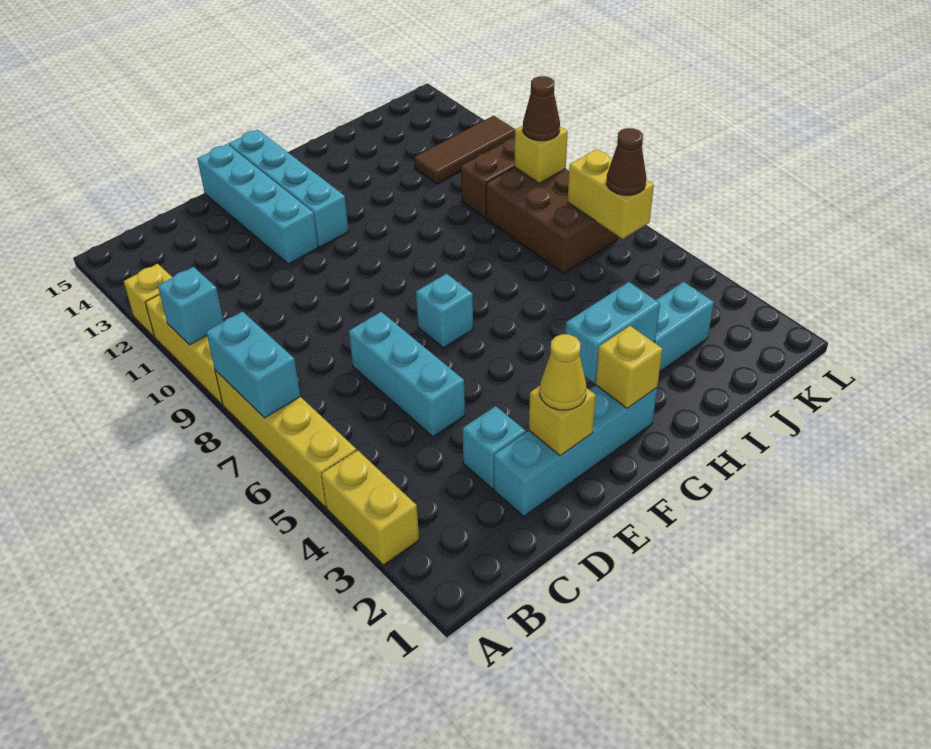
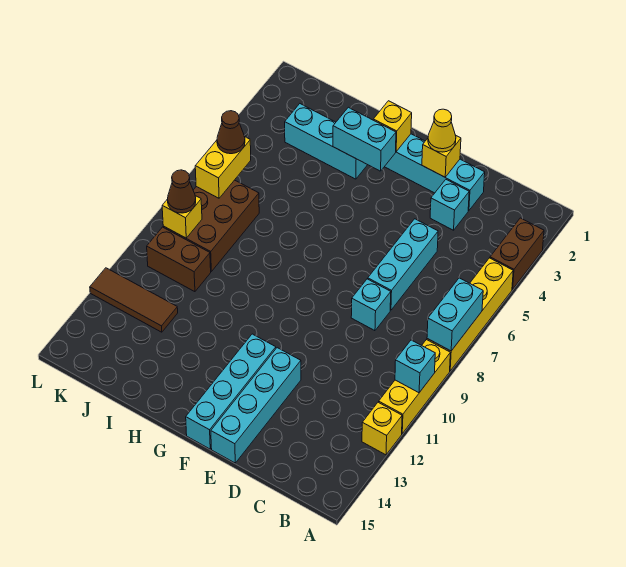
yellow brick A3:A4 level 1 -> brown brick A3:A4 level 1
cyan brick F7 level 1 -> cyan brick D8 level 1

